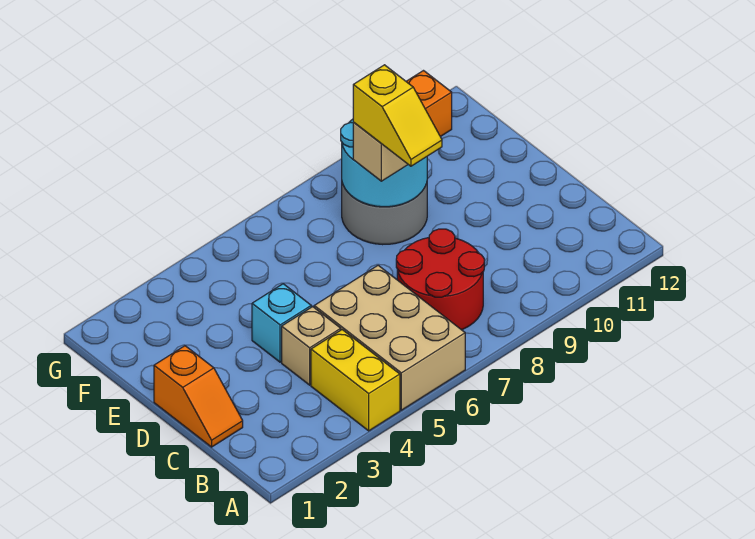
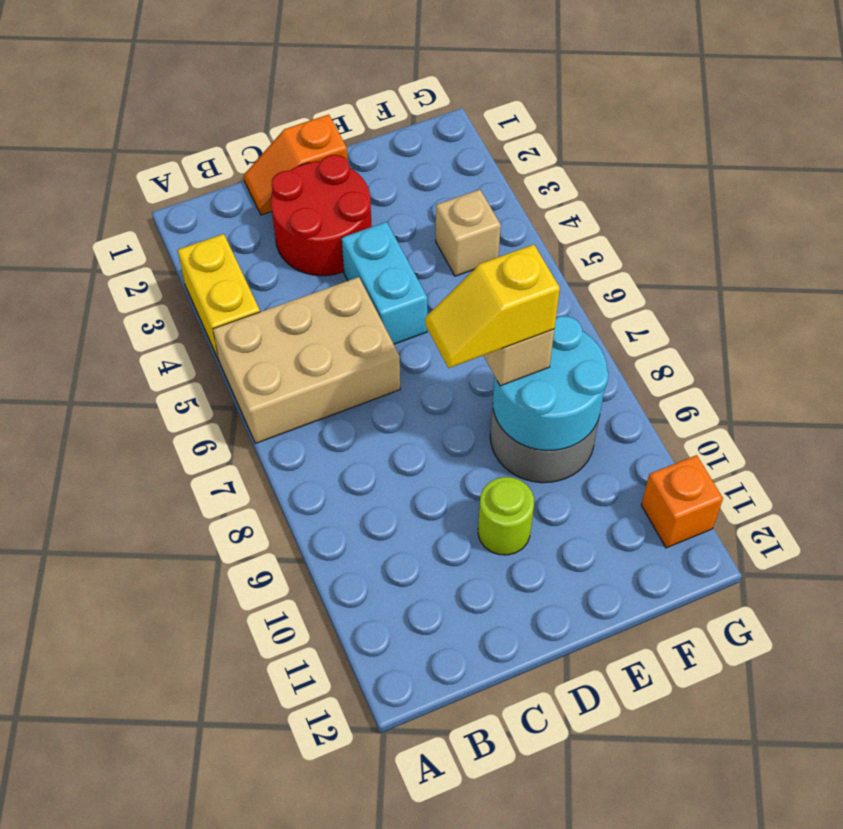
yellow brick A4:B4 level 1 -> yellow brick A3:A4 level 1
red round brick B7:C8 level 1 -> red round brick C2:D3 level 1
tan brick C4 level 1 -> tan brick F4 level 1
cyan brick D4 level 1 -> cyan brick D4:D5 level 1
none -> lime round brick D10 level 1

